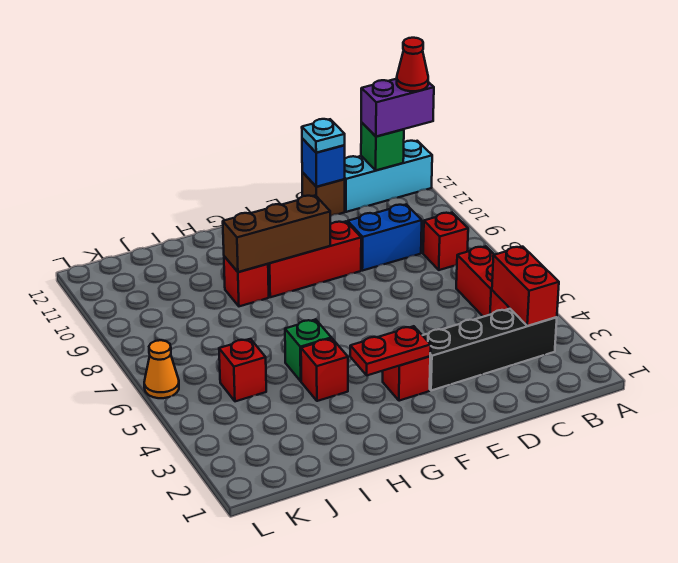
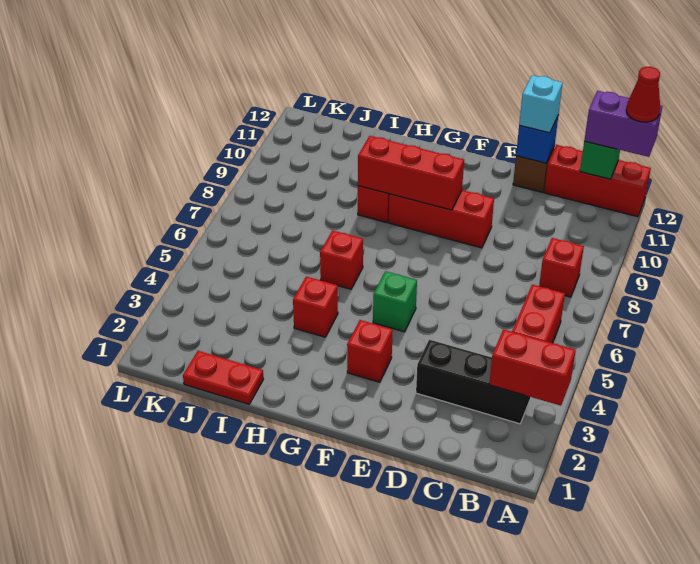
cyan brick A12:C12 level 1 -> red brick A12:C12 level 1
black brick B3:E3 level 1 -> black brick B3:D3 level 1
red brick B3:B4 level 2 -> red brick A3:B3 level 2
blue brick C9:D9 level 1 -> none
cyan plate D12 level 3 -> cyan brick D12 level 3
red plate F3:G3 level 2 -> red plate I1:J1 level 1
brown brick F9:H9 level 2 -> red brick F9:H9 level 2
green brick H5 level 1 -> green brick F5 level 1
red brick J5 level 1 -> red brick H6 level 1
orange cone L6 level 1 -> none

